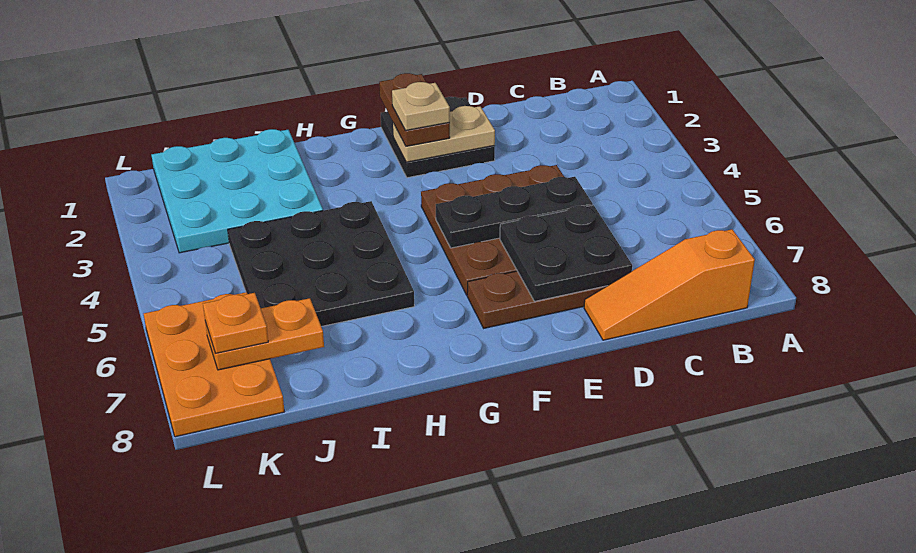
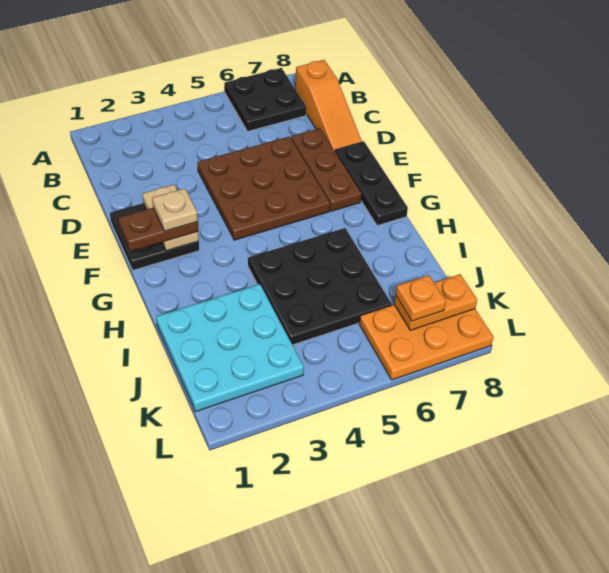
black plate D5:F5 level 2 -> black plate E8:G8 level 1
black plate D6:E7 level 2 -> black plate A6:B7 level 1
orange plate J7:K7 level 2 -> orange plate K7:K8 level 2

